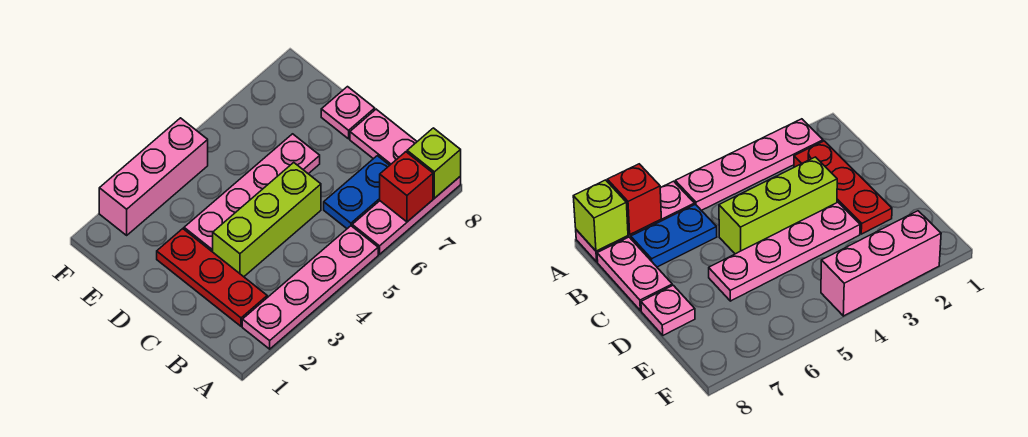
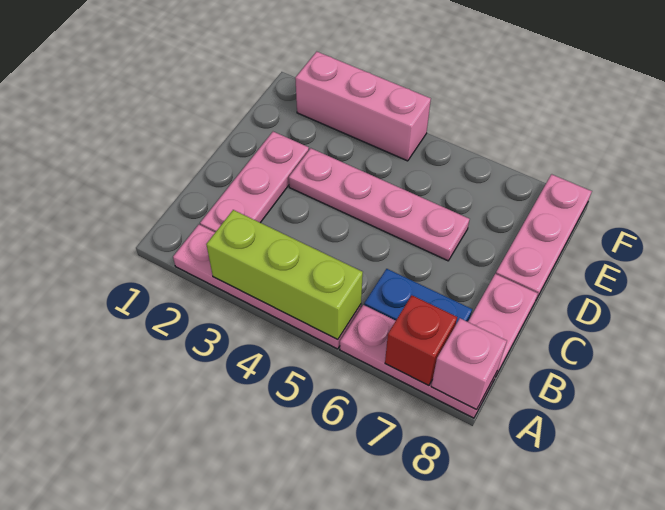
lime brick A8 level 2 -> pink brick A8 level 2
red plate B2:D2 level 1 -> pink plate B2:D2 level 1
lime brick C3:C5 level 1 -> lime brick A3:A5 level 2
pink plate D8 level 1 -> pink plate D8:F8 level 1

